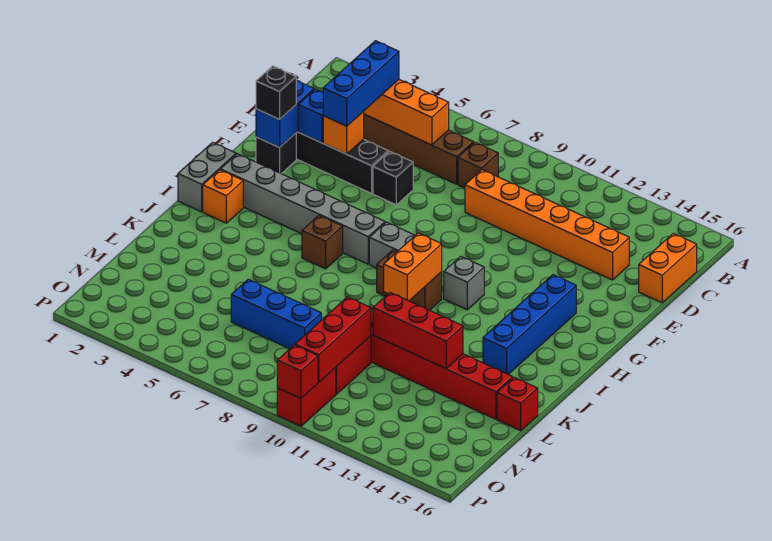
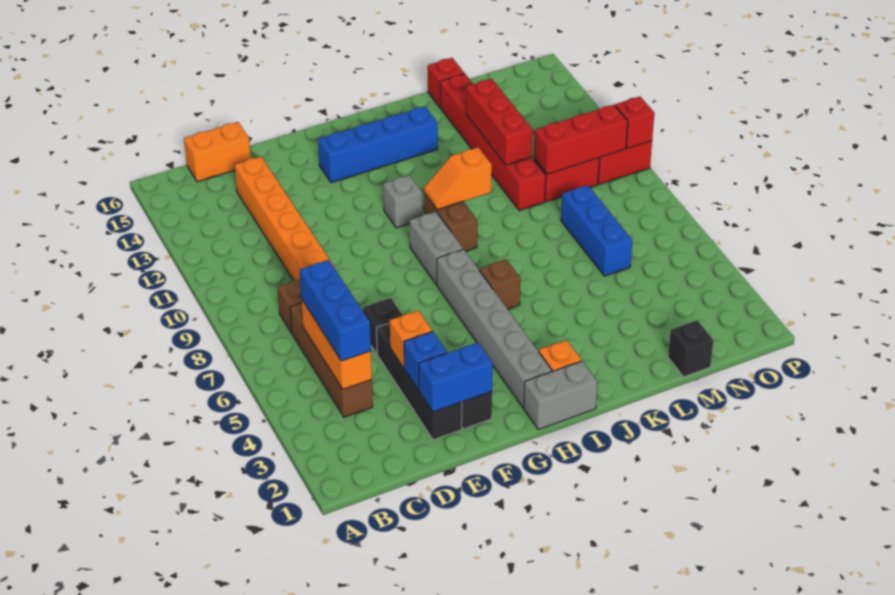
blue brick C4:E4 level 3 -> blue brick C4:C6 level 3
black brick F2 level 3 -> black brick M1 level 1
orange brick I10:J10 level 2 -> orange slope I10:J10 level 2 top J

